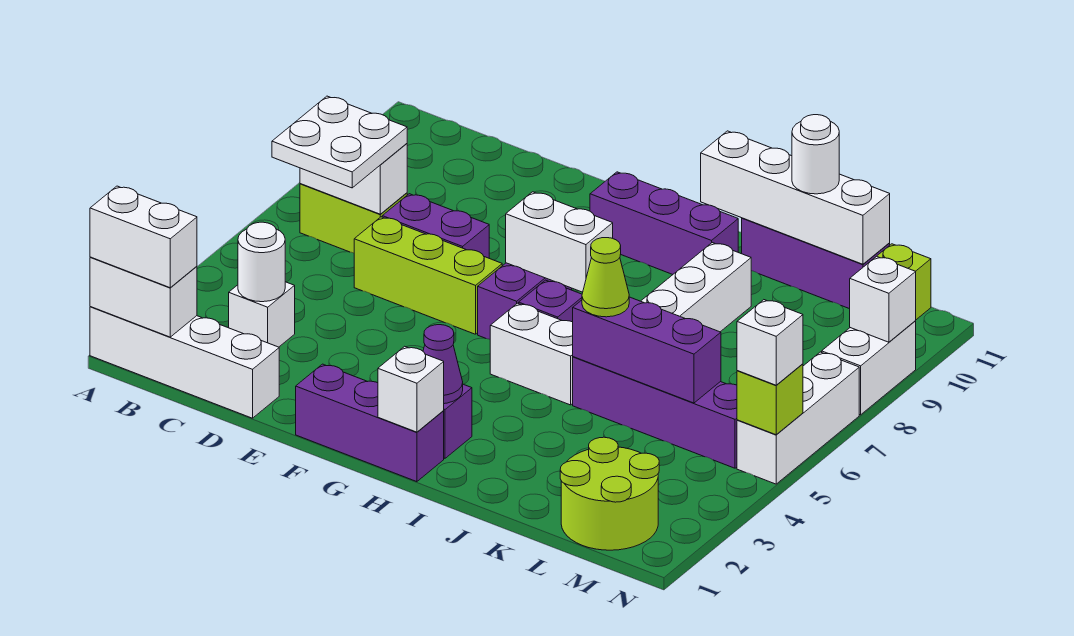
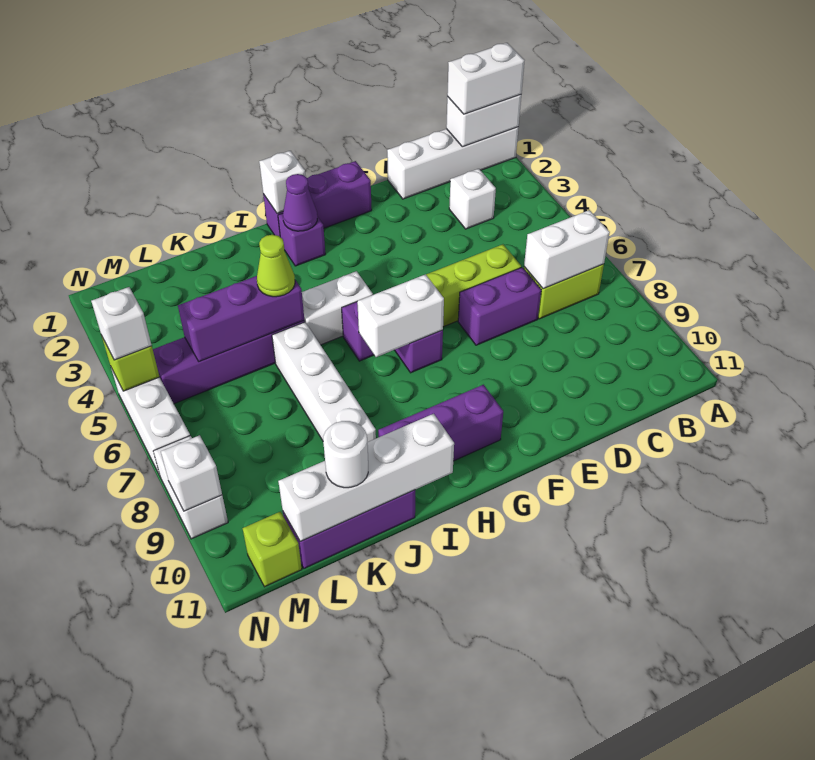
white plate B6:C7 level 3 -> none
white round brick C3 level 2 -> none
lime round brick L1:M2 level 1 -> none

